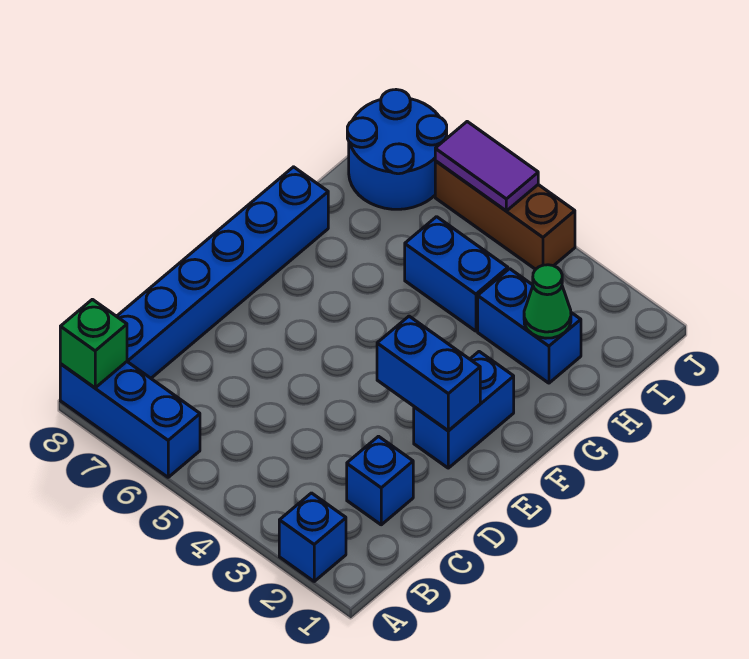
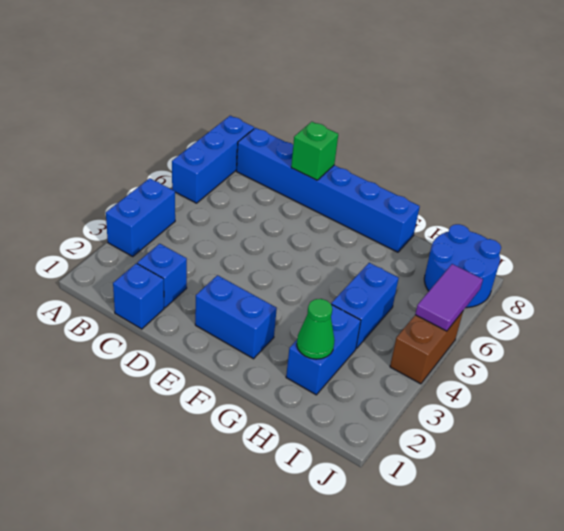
blue brick A2 level 1 -> blue brick C1 level 1
green brick A8 level 2 -> green brick D8 level 2
blue brick E2:E3 level 2 -> blue brick A3:A4 level 1
brown brick J4:J6 level 1 -> brown brick J4:J5 level 1

